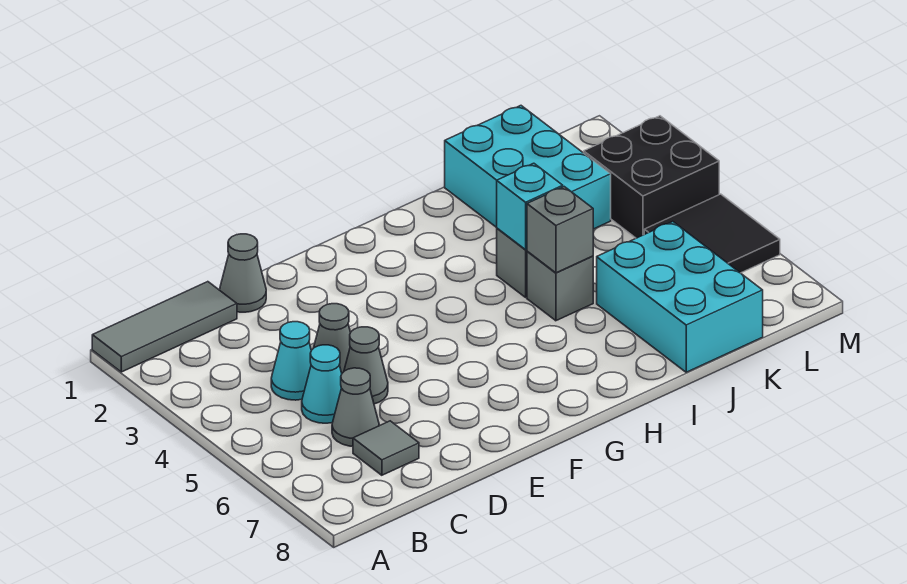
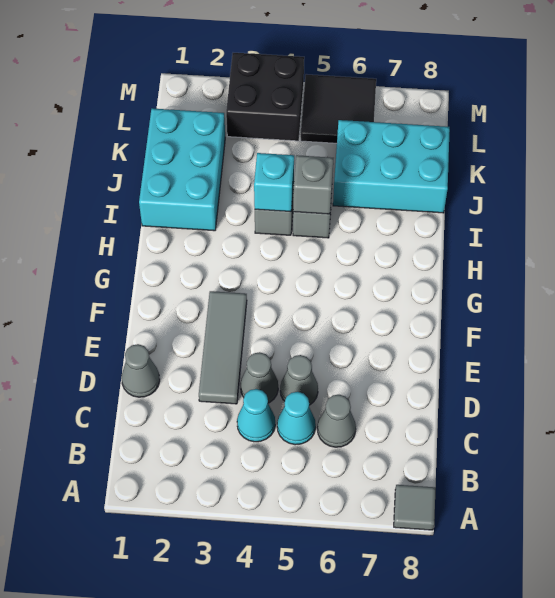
grey tile A1:C1 level 1 -> grey tile D3:F3 level 1
grey tile C7 level 1 -> grey tile A8 level 1
cyan brick J1:K3 level 1 -> cyan brick I1:K2 level 1

